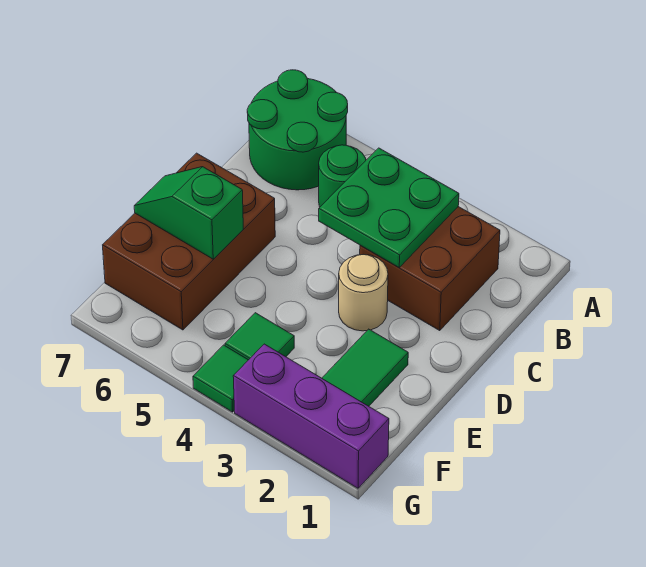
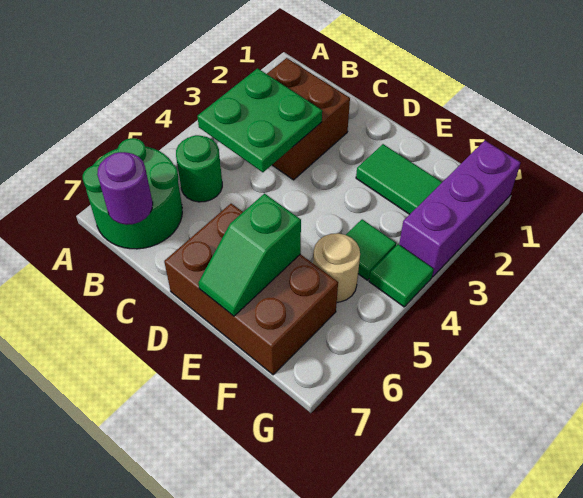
none -> purple round brick B7 level 2
tan round brick D3 level 1 -> tan round brick F5 level 1

